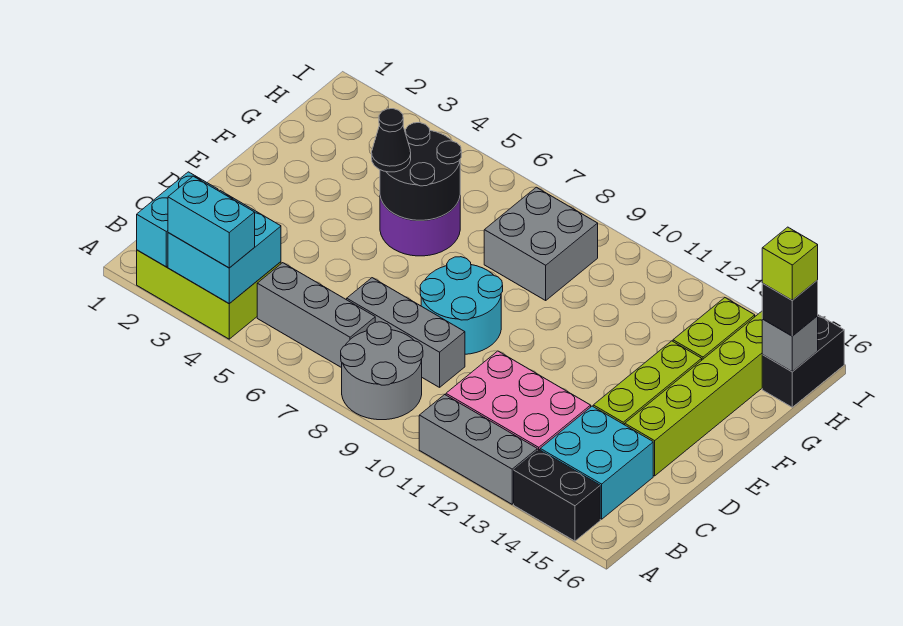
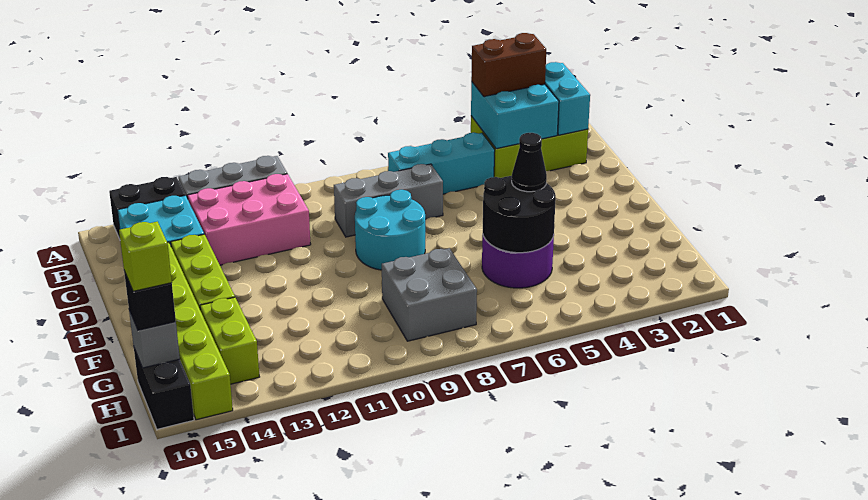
cyan brick A3:A4 level 3 -> brown brick A3:A4 level 3
grey round brick A8:B9 level 1 -> none
grey brick B5:B7 level 1 -> cyan brick B5:B7 level 1

